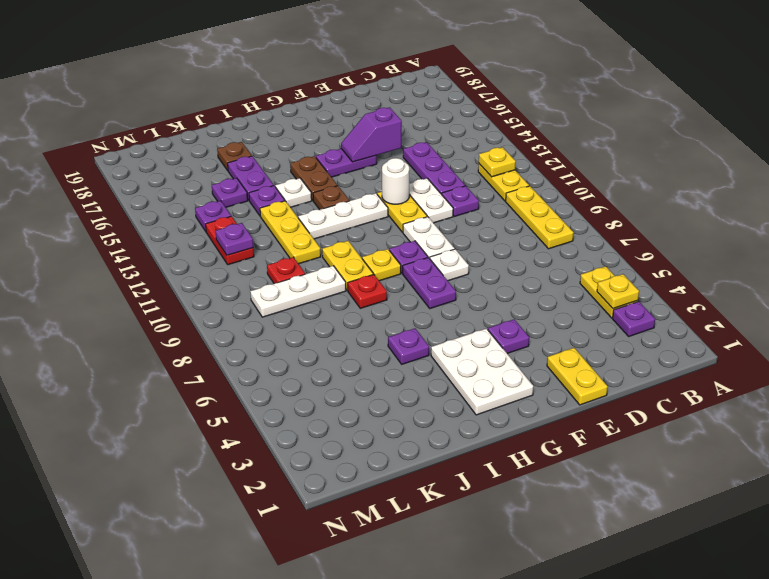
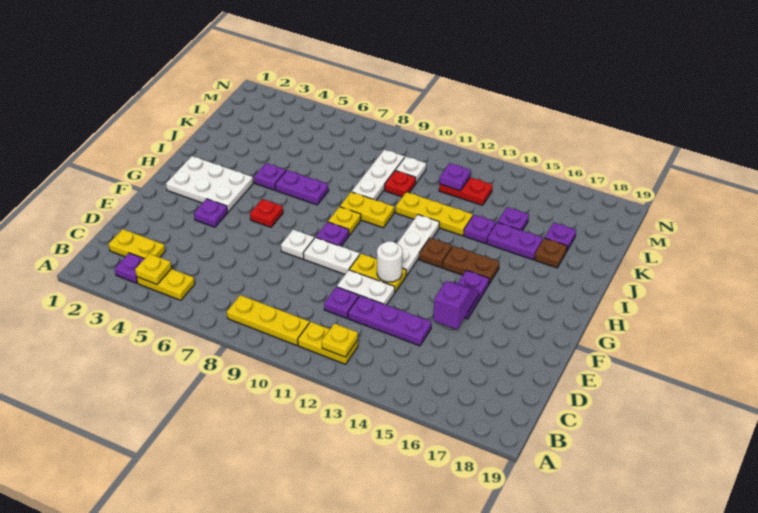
yellow plate E1:E2 level 1 -> yellow plate C2:C3 level 1
purple plate G7:G8 level 1 -> purple plate I6:I7 level 1
red plate I8 level 1 -> red plate G6 level 1
white plate I14 level 1 -> white plate L10 level 1
purple plate L14 level 1 -> purple plate K17 level 1

